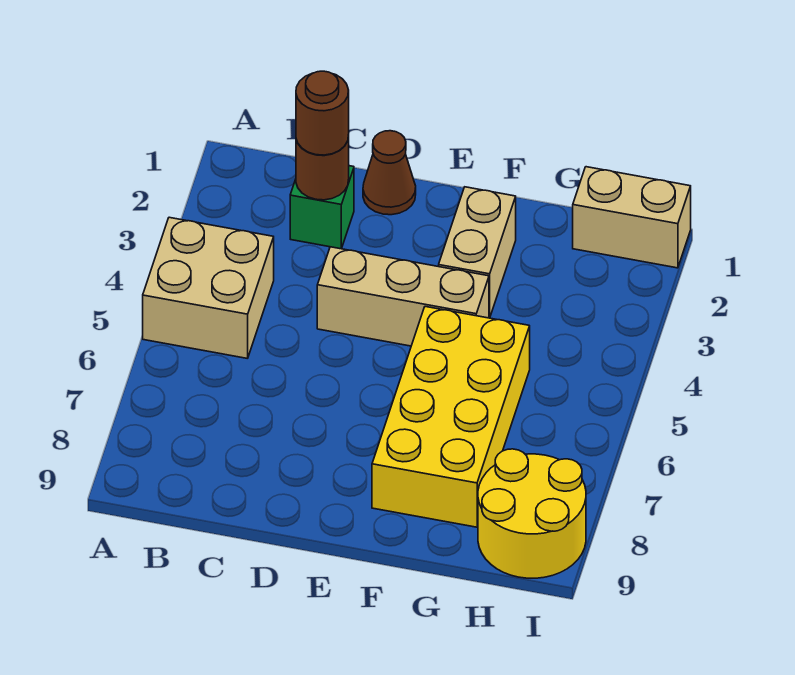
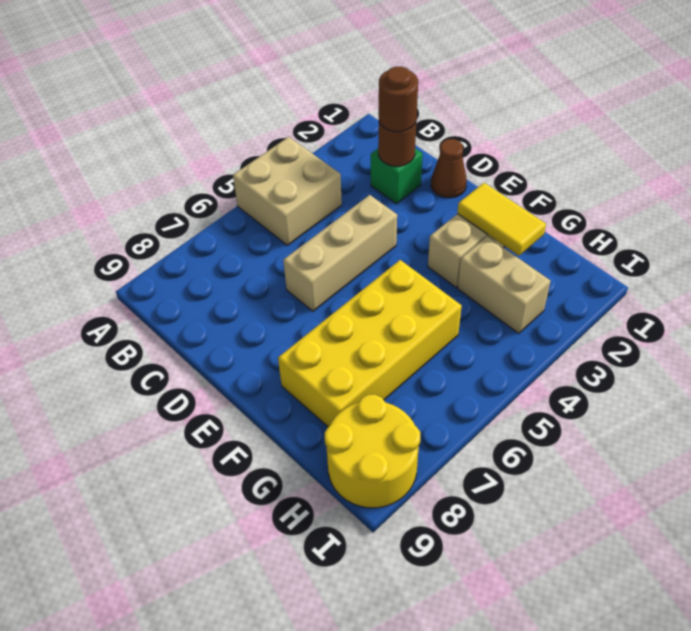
tan brick D4:F4 level 1 -> tan brick D4:D6 level 1
none -> yellow tile F2:G2 level 2
tan brick H1:I1 level 1 -> tan brick G3:H3 level 1

